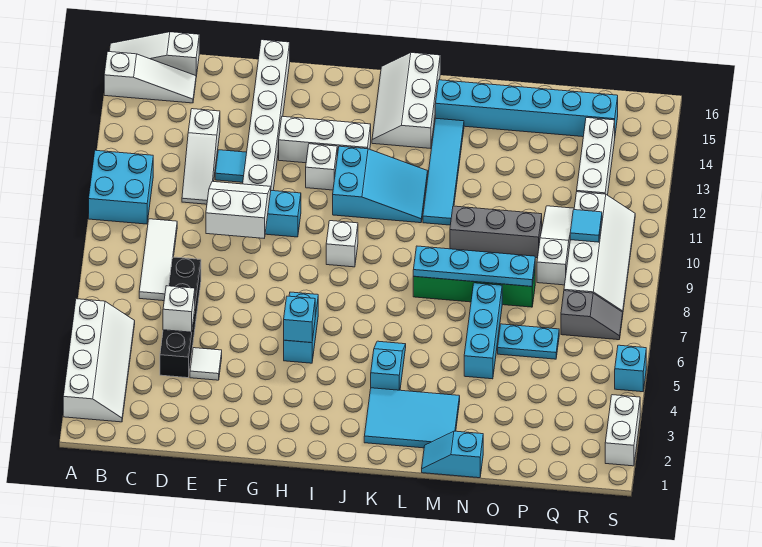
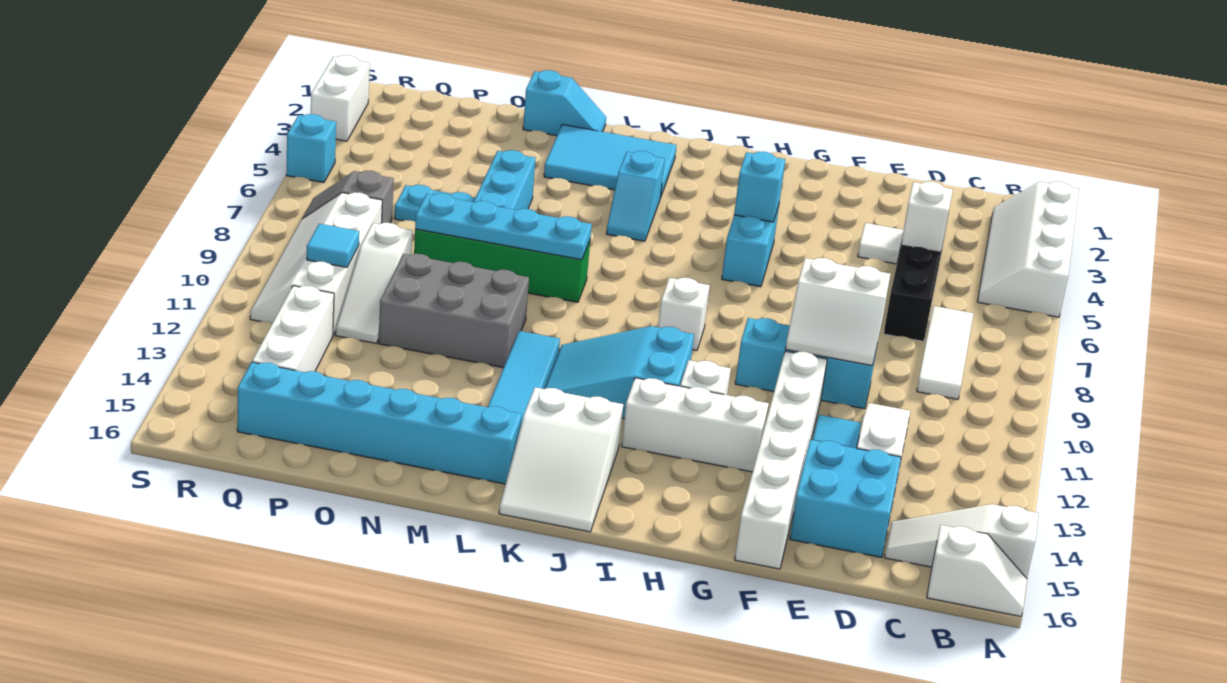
cyan brick A10:B11 level 1 -> cyan brick D14:E15 level 1
white slope A16:C16 level 1 top C -> white slope A16:B16 level 1 top B
white slope J14:K16 level 1 top K -> white slope J14:K16 level 1 top 14
grey brick M10:O10 level 1 -> grey brick M10:O11 level 1

